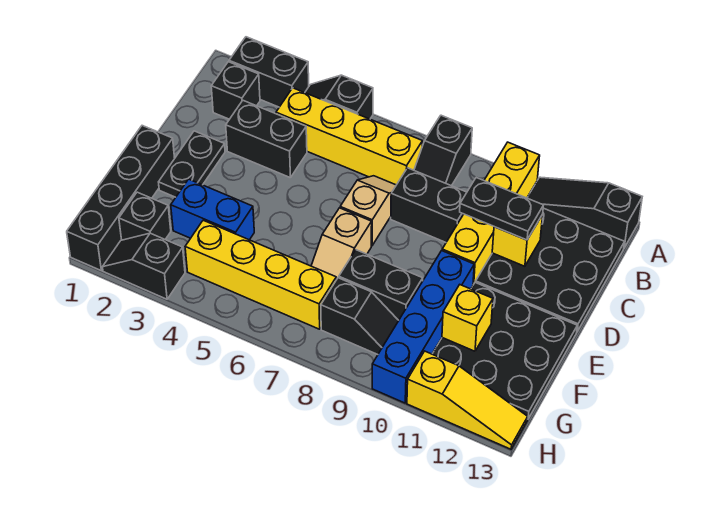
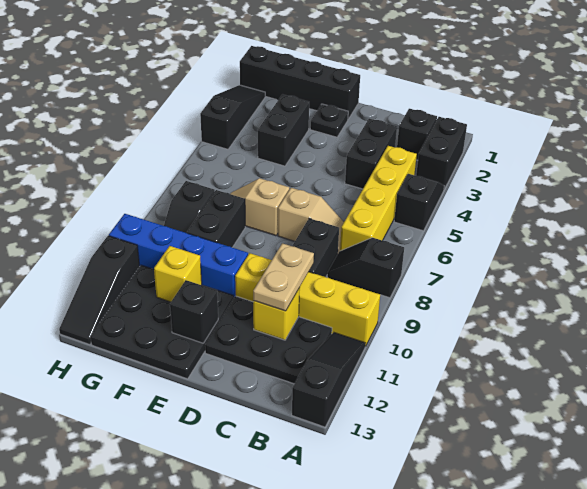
black plate B11:D13 level 1 -> black plate B11:D12 level 1
black plate C10:C11 level 3 -> tan plate C10:C11 level 3
black plate D2:E2 level 1 -> black plate E2 level 1
blue brick F3:F4 level 1 -> black brick F3:F4 level 1
black brick G2 level 1 -> black brick E12 level 2
yellow brick G4:G7 level 1 -> none
black slope H2:H3 level 1 top 3 -> black slope H2:H4 level 1 top 4
yellow slope H11:H13 level 1 top 11 -> black slope H11:H13 level 1 top 11

